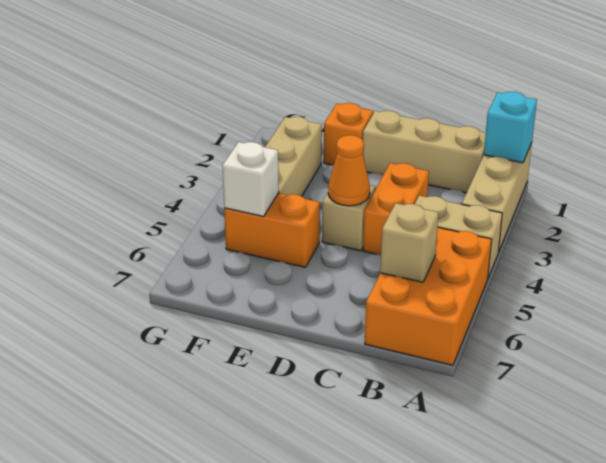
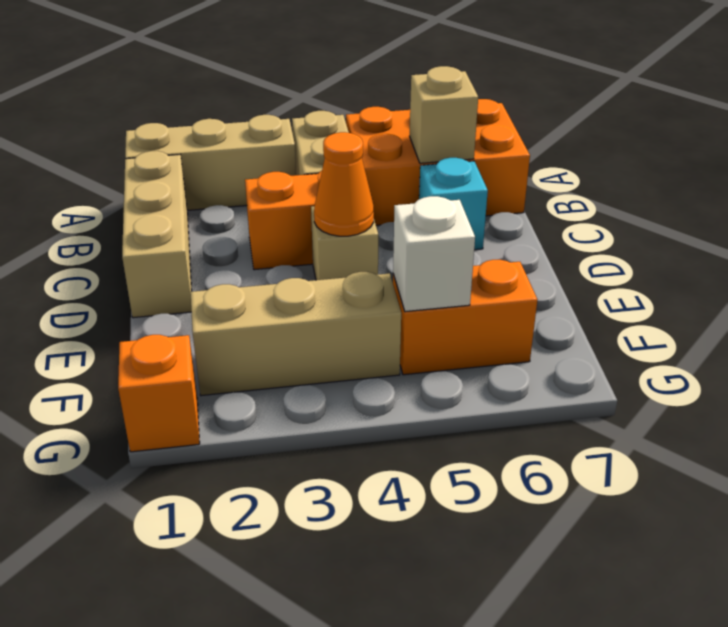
cyan brick A1 level 2 -> cyan brick C6 level 1
orange brick E1 level 1 -> orange brick G1 level 1
orange brick E5:F5 level 1 -> orange brick F5:F6 level 1

